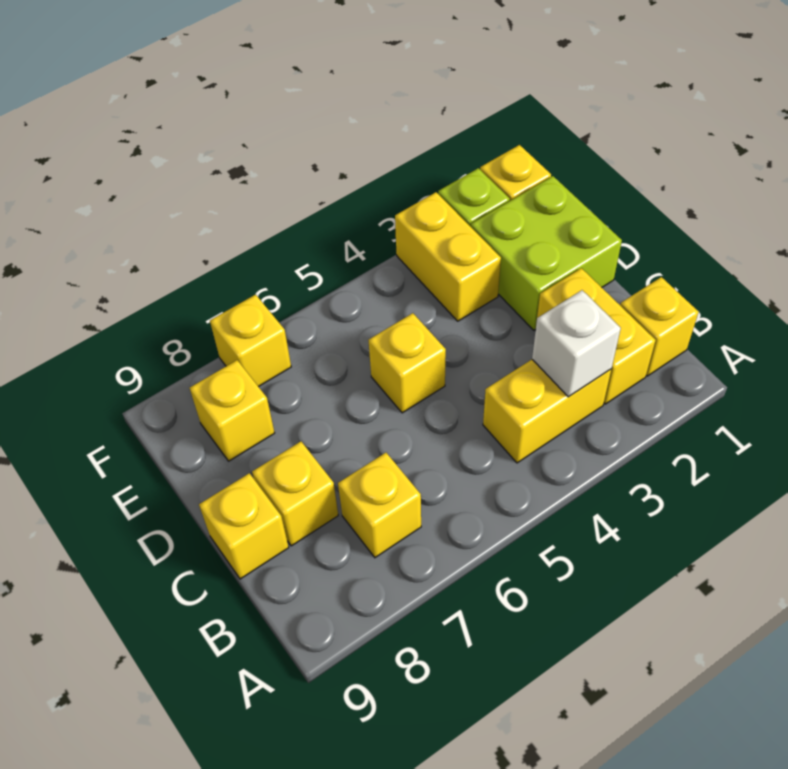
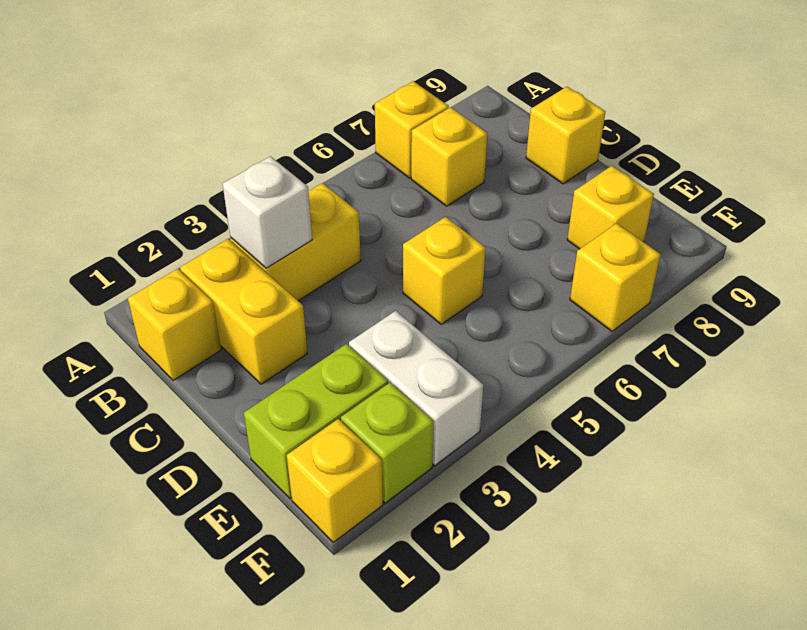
yellow brick C8 level 1 -> yellow brick A7 level 1
lime brick D1:E2 level 1 -> lime brick E1:E2 level 1
yellow brick E3:F3 level 1 -> white brick E3:F3 level 1

